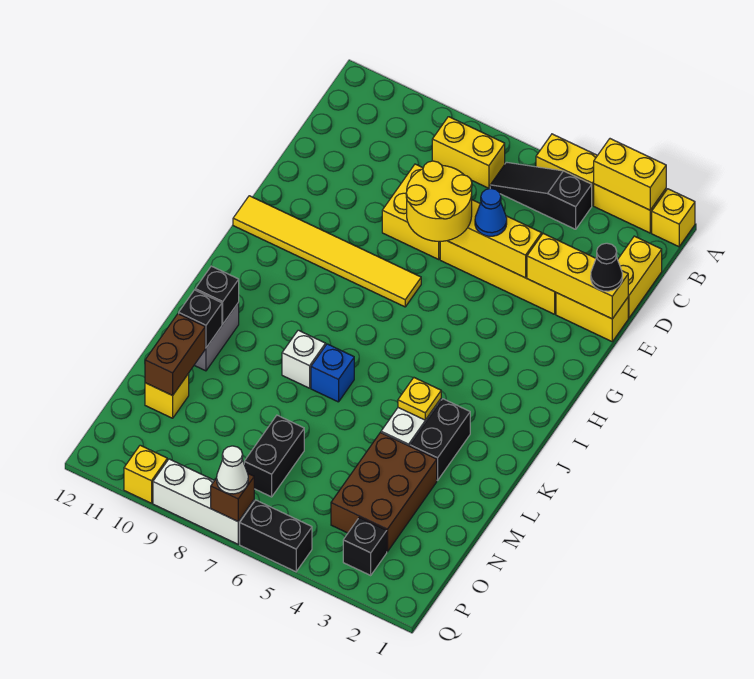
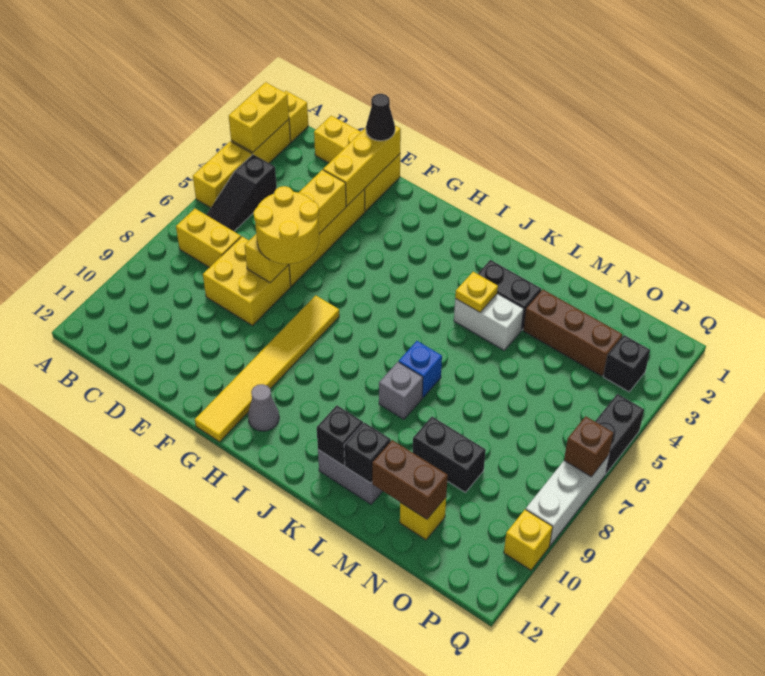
yellow brick B7:B8 level 1 -> yellow brick B7:C7 level 1
blue cone E5 level 3 -> none
none -> grey cone H11 level 1
white brick K8 level 1 -> grey brick K8 level 1
brown brick M3:O4 level 1 -> brown brick M3:O3 level 1
black brick N7:O7 level 1 -> black brick M9:N9 level 1
white cone Q7 level 3 -> none

